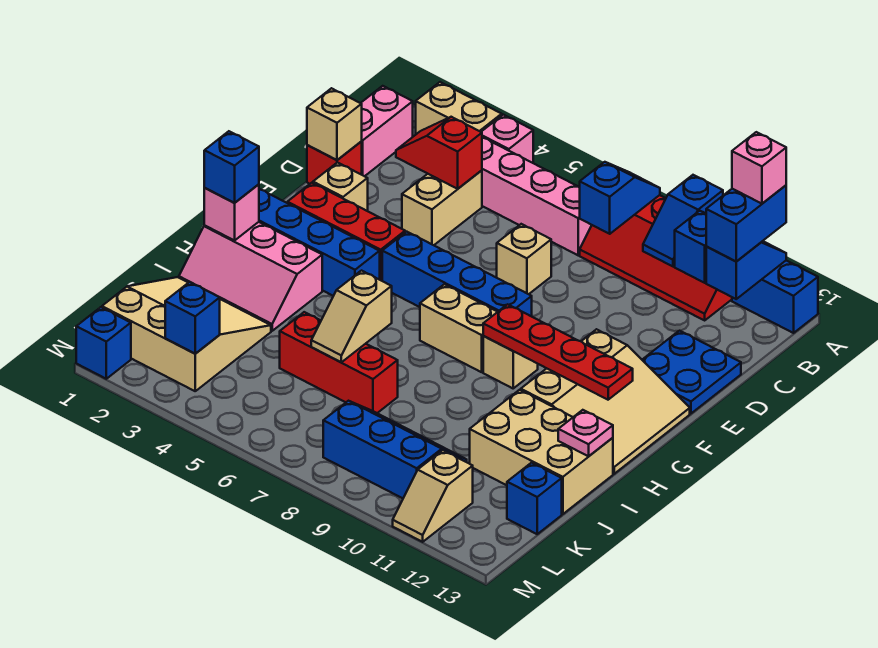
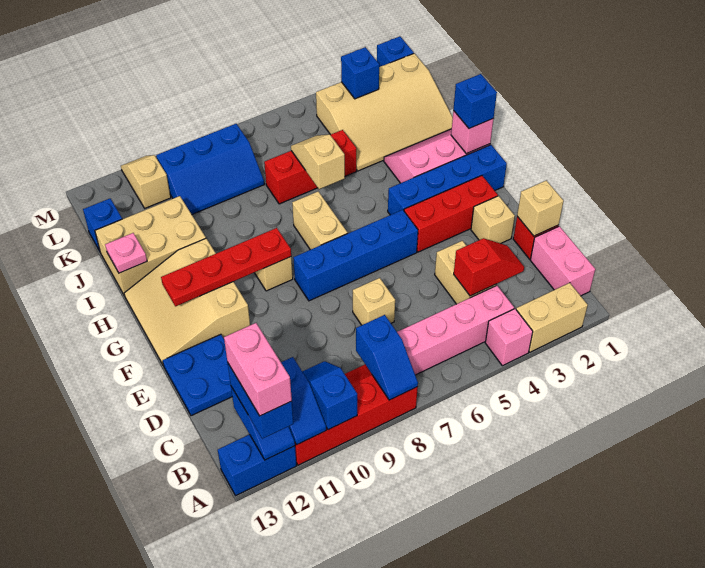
pink brick A12 level 4 -> pink brick A12:B12 level 4
tan brick G7:G8 level 1 -> tan brick G7:H7 level 1
tan slope J1:L3 level 1 top L -> tan slope J1:L4 level 1 top L

